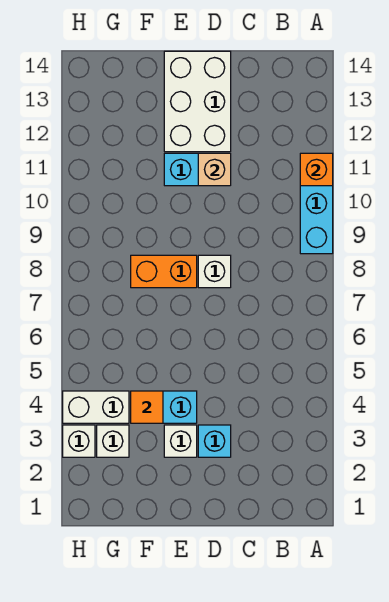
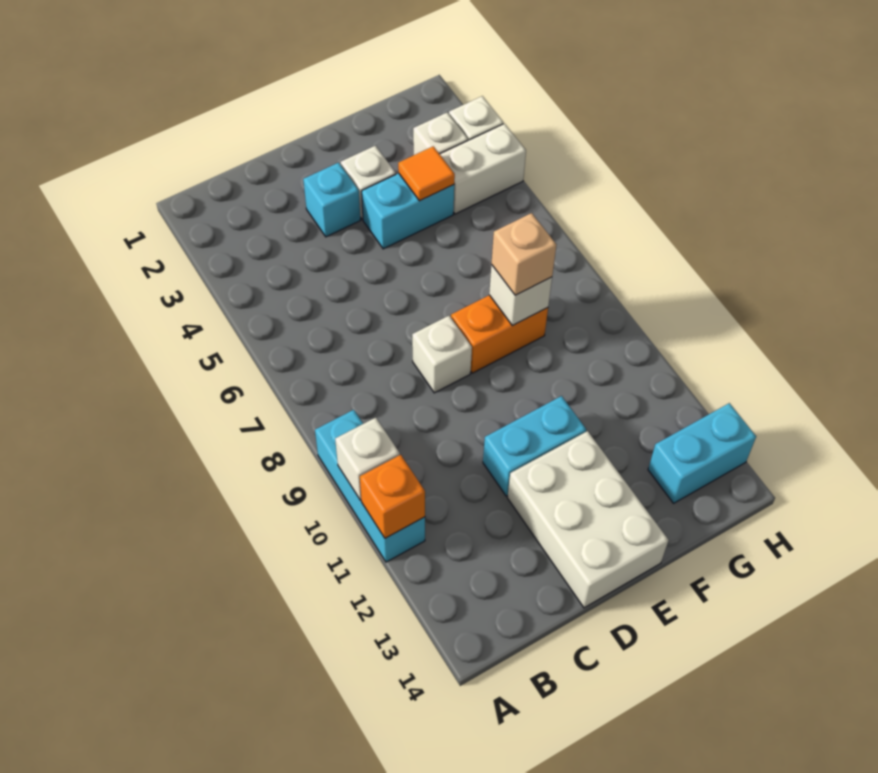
none -> white brick A10 level 2
tan brick D11 level 2 -> tan brick F8 level 3
none -> white brick F8 level 2
none -> cyan brick G13:H13 level 1

